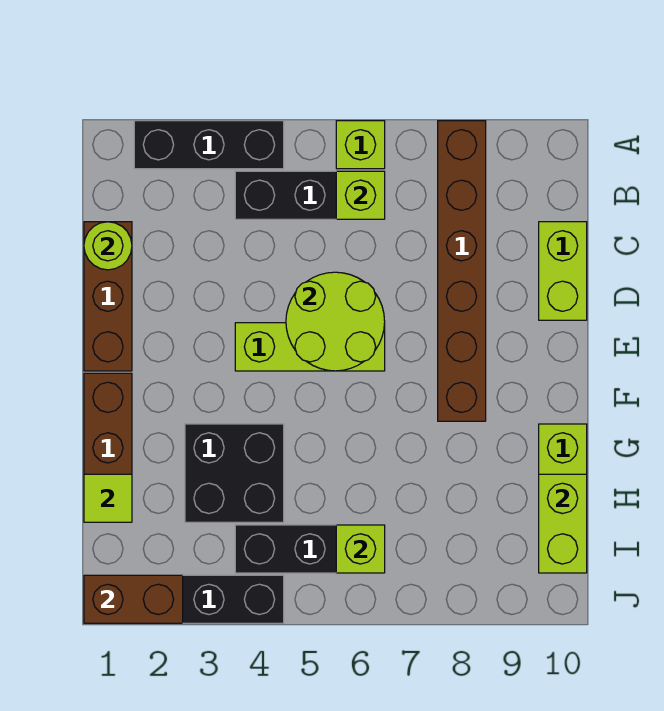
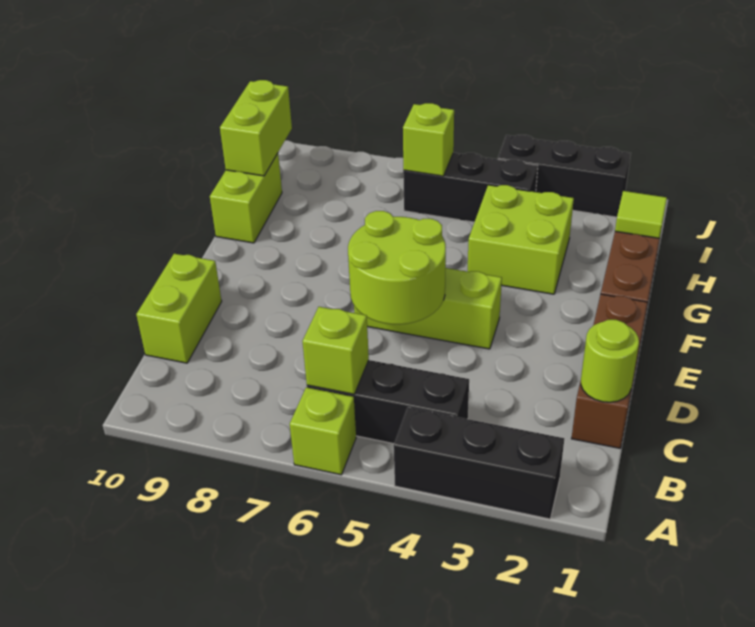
brown brick A8:F8 level 1 -> none
black brick G3:H4 level 1 -> lime brick G3:H4 level 1
brown brick J1:J2 level 2 -> none

